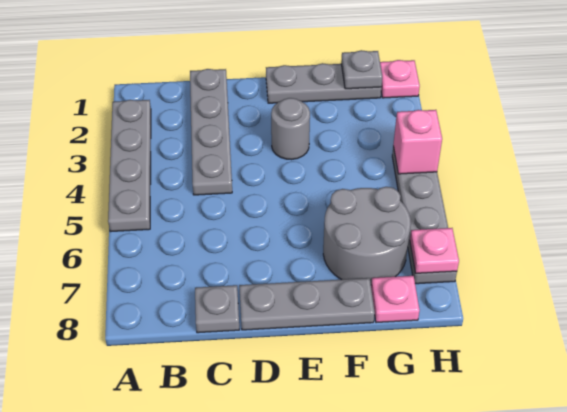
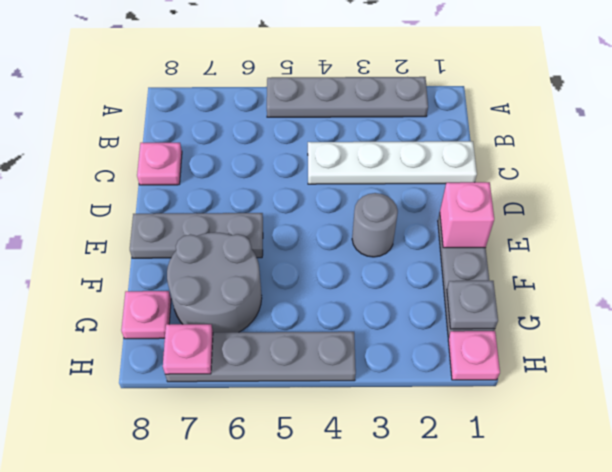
grey plate C1:C4 level 1 -> white plate C1:C4 level 1
grey plate C8 level 1 -> pink plate C8 level 1
grey plate D8:F8 level 1 -> grey plate E6:E8 level 1
pink brick H4 level 2 -> pink brick E1 level 2

